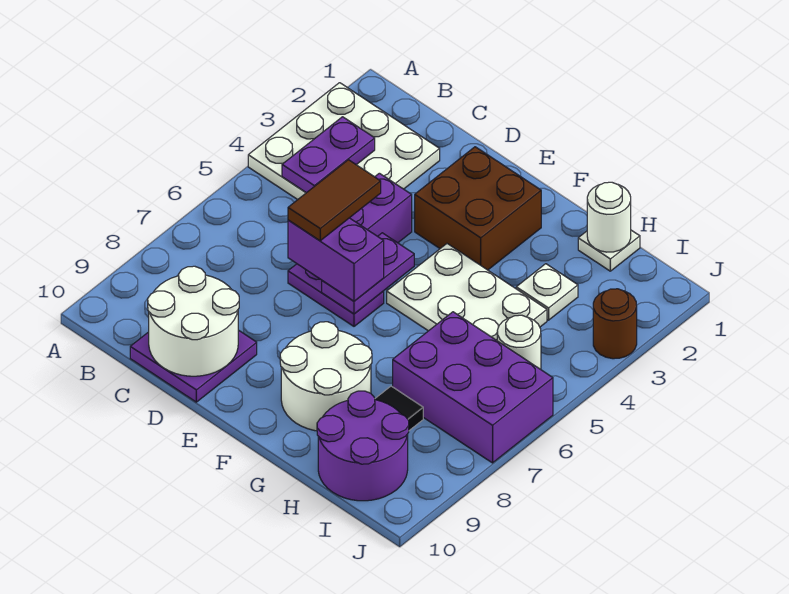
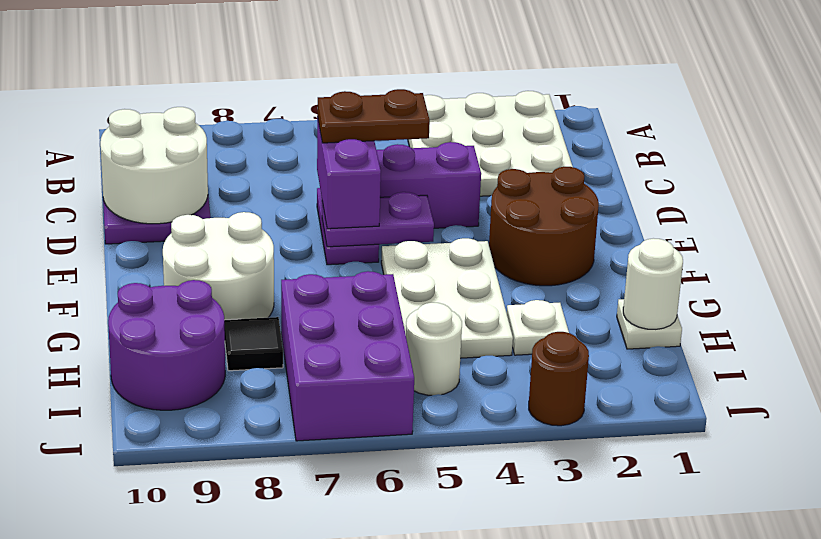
purple plate B3:B4 level 2 -> none
brown tile D5:D6 level 4 -> brown plate D5:D6 level 4
brown brick E2:F3 level 1 -> brown round brick E2:F3 level 1

